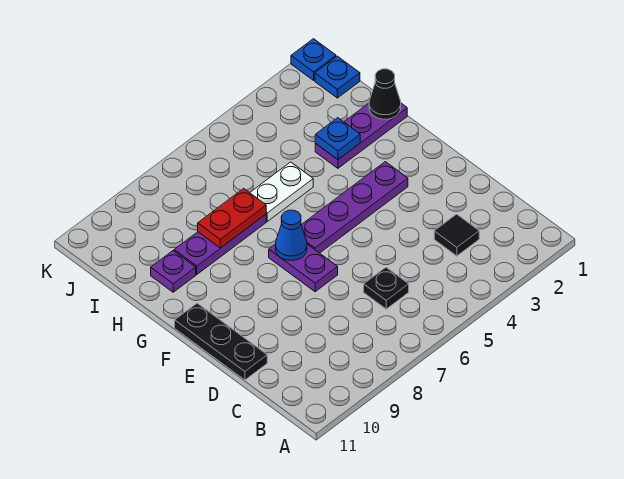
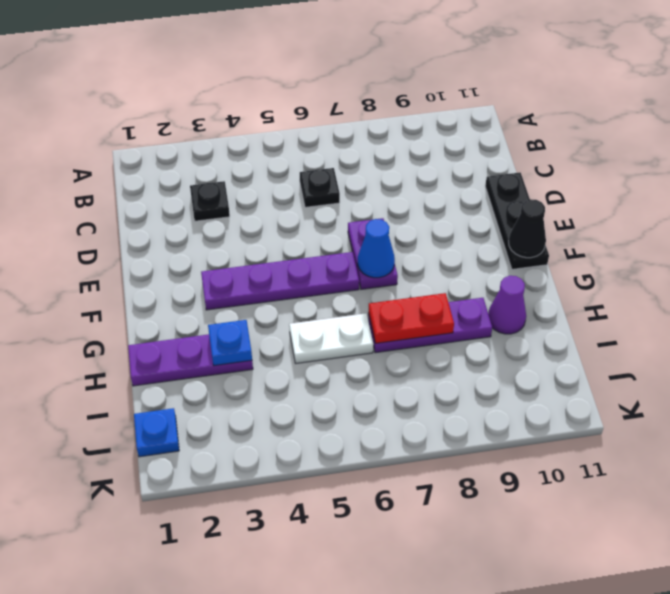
black tile C3 level 1 -> black plate C3 level 1
black cone H1 level 2 -> black cone F11 level 2
purple plate H10 level 1 -> purple cone H10 level 1
blue plate K1 level 1 -> none

